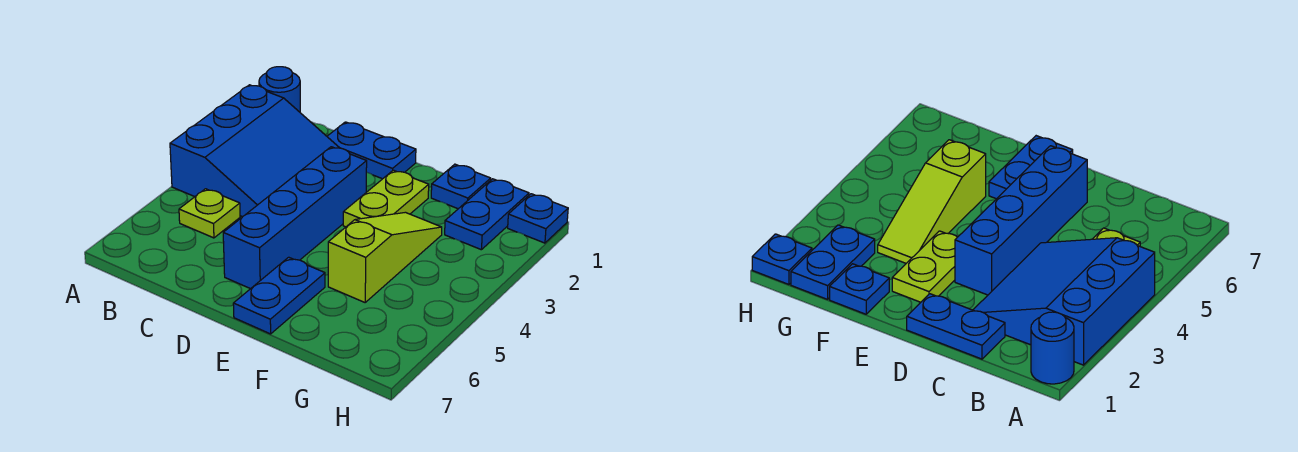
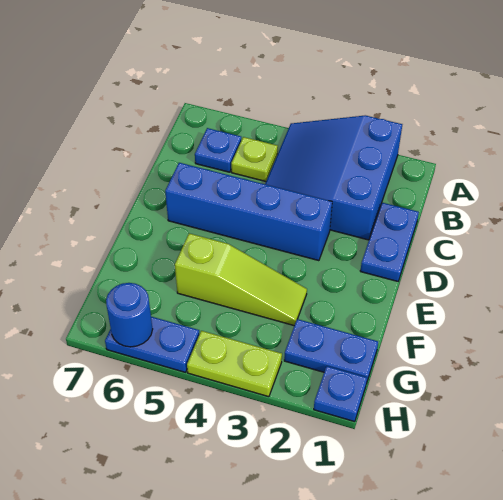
blue round brick A1 level 1 -> blue round brick H6 level 2
blue slope A2:C4 level 1 top A -> blue slope A2:C4 level 1 top 2
lime plate E2:E3 level 1 -> lime plate H3:H4 level 1
blue plate E6:E7 level 1 -> blue plate H5:H6 level 1
blue plate F1 level 1 -> blue plate B6 level 1

